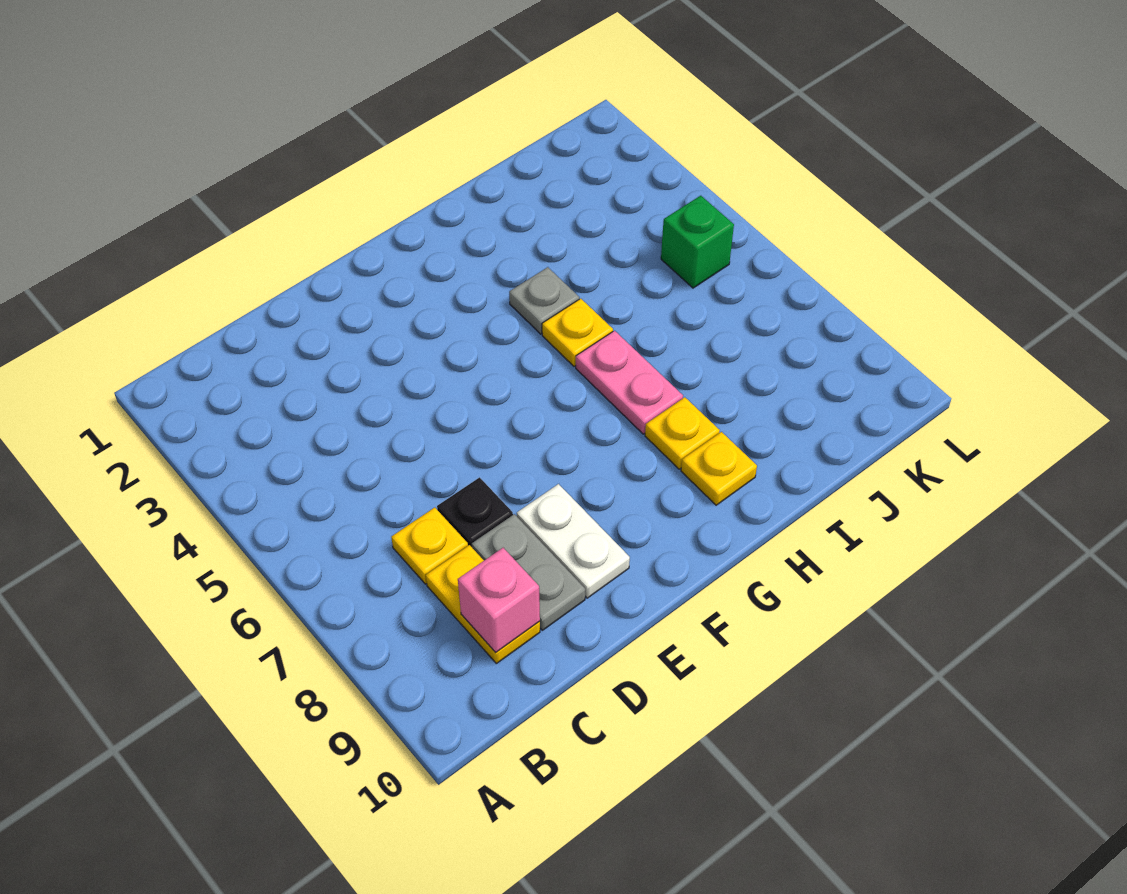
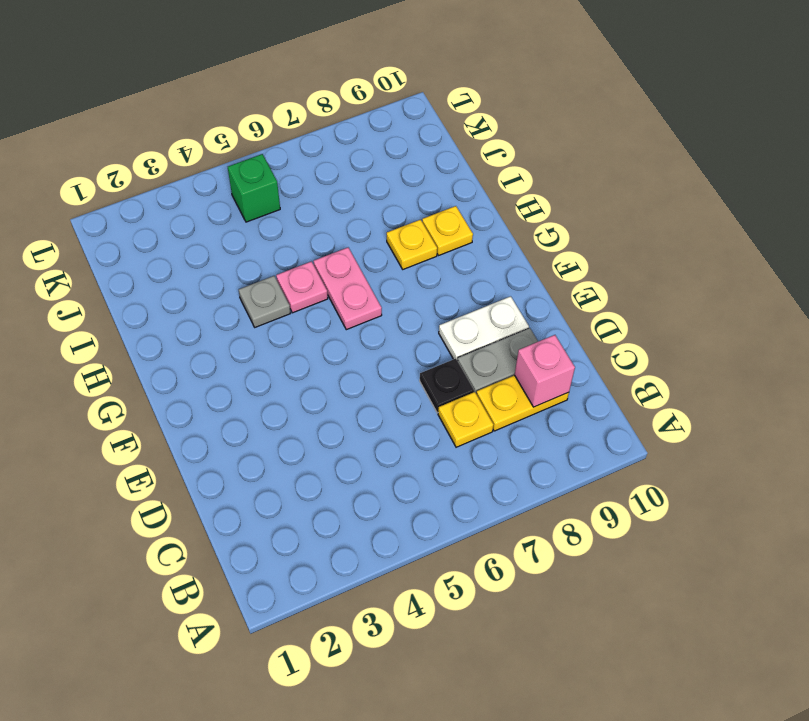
yellow plate H5 level 1 -> pink plate H5 level 1
pink plate H6:H7 level 1 -> pink plate G6:H6 level 1

